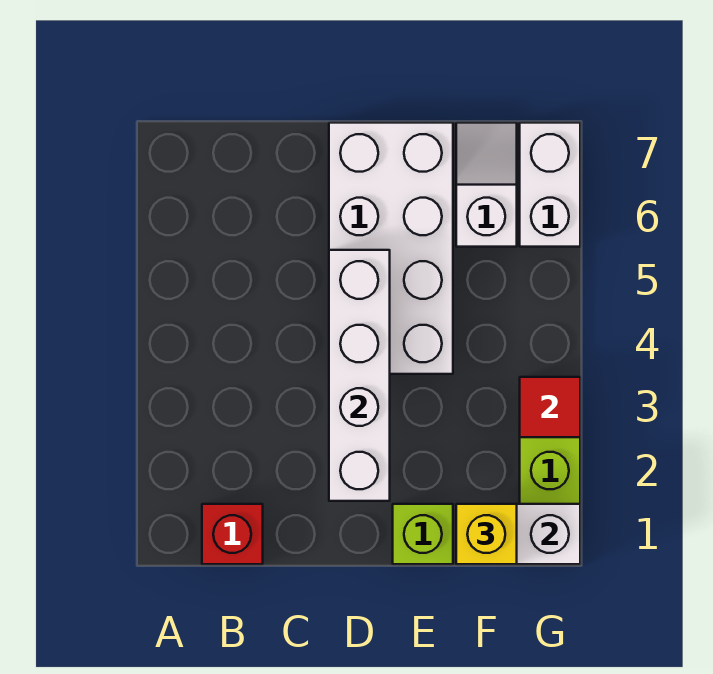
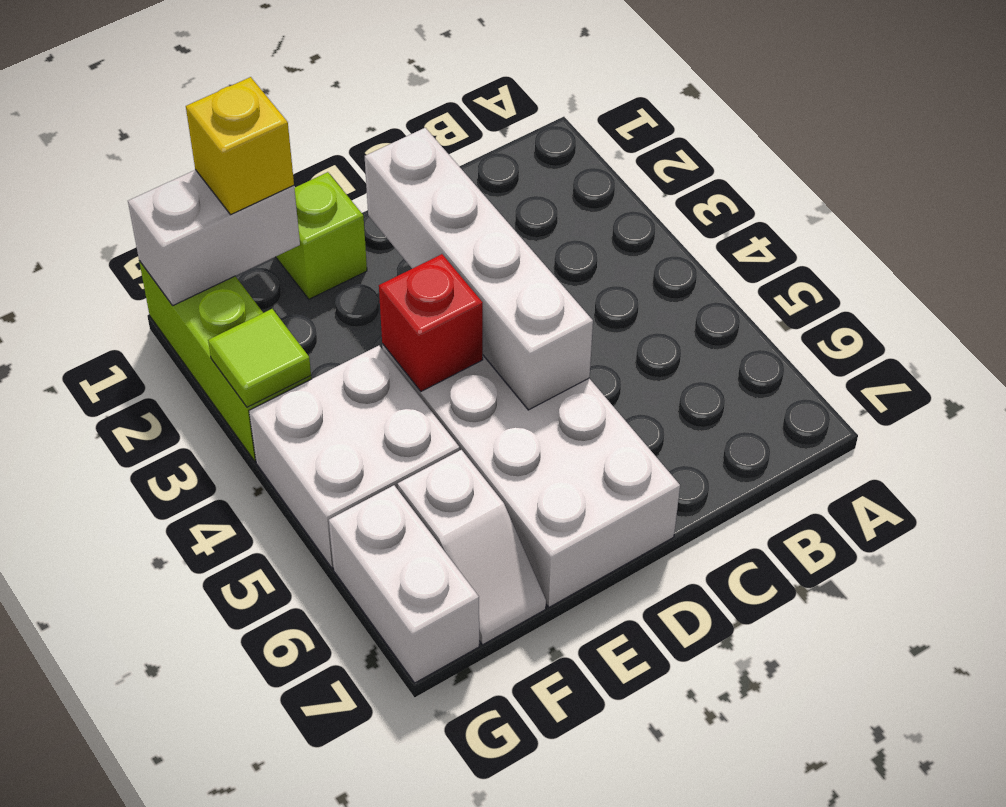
red brick B1 level 1 -> red brick E4 level 2
none -> white brick F4:G5 level 1
red tile G3 level 2 -> lime tile G3 level 2

